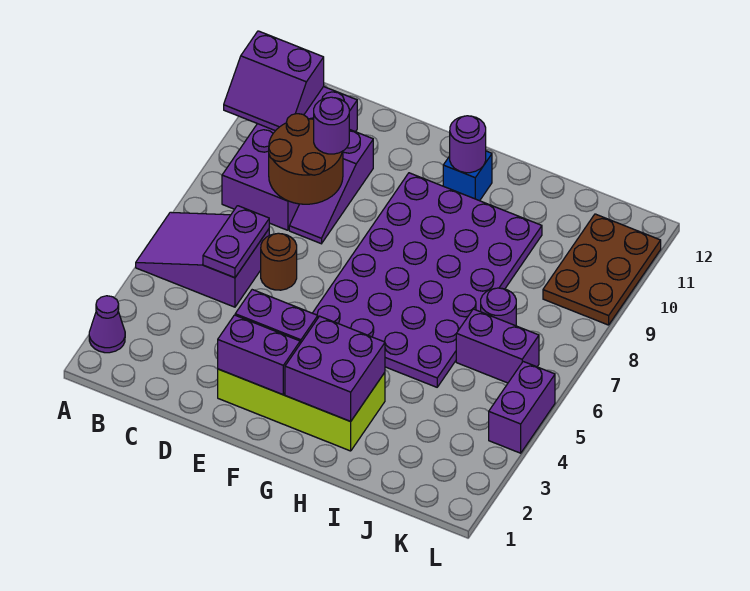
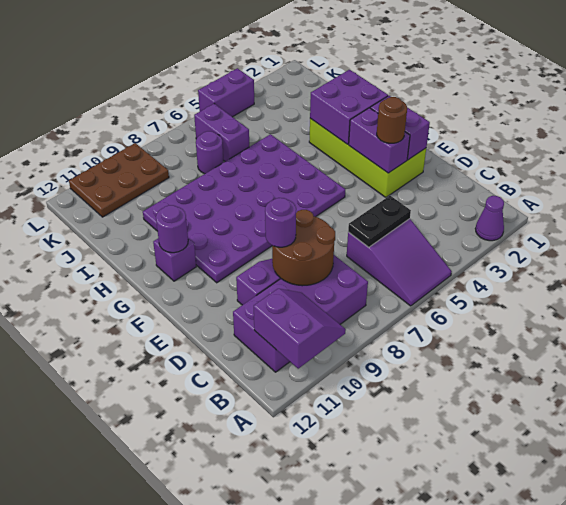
purple plate C5:C6 level 2 -> black plate C5:C6 level 2
brown round brick D6 level 1 -> brown round brick E3 level 3
blue brick G11 level 1 -> purple brick G11 level 1

